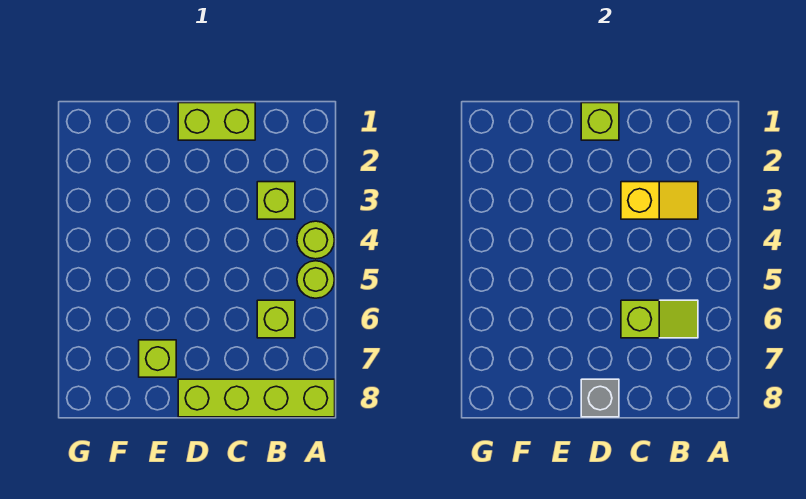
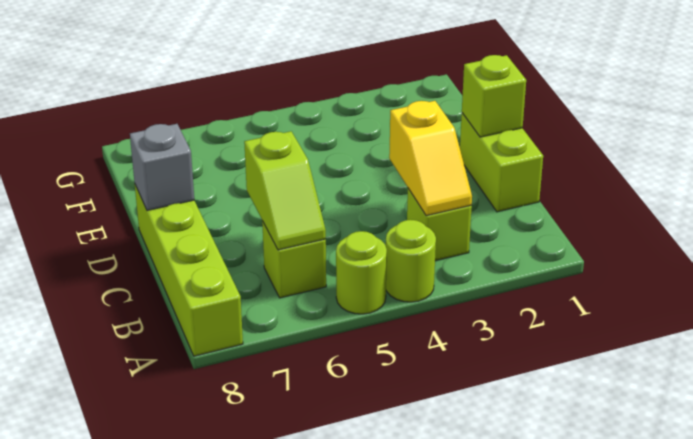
lime brick E7 level 1 -> none

